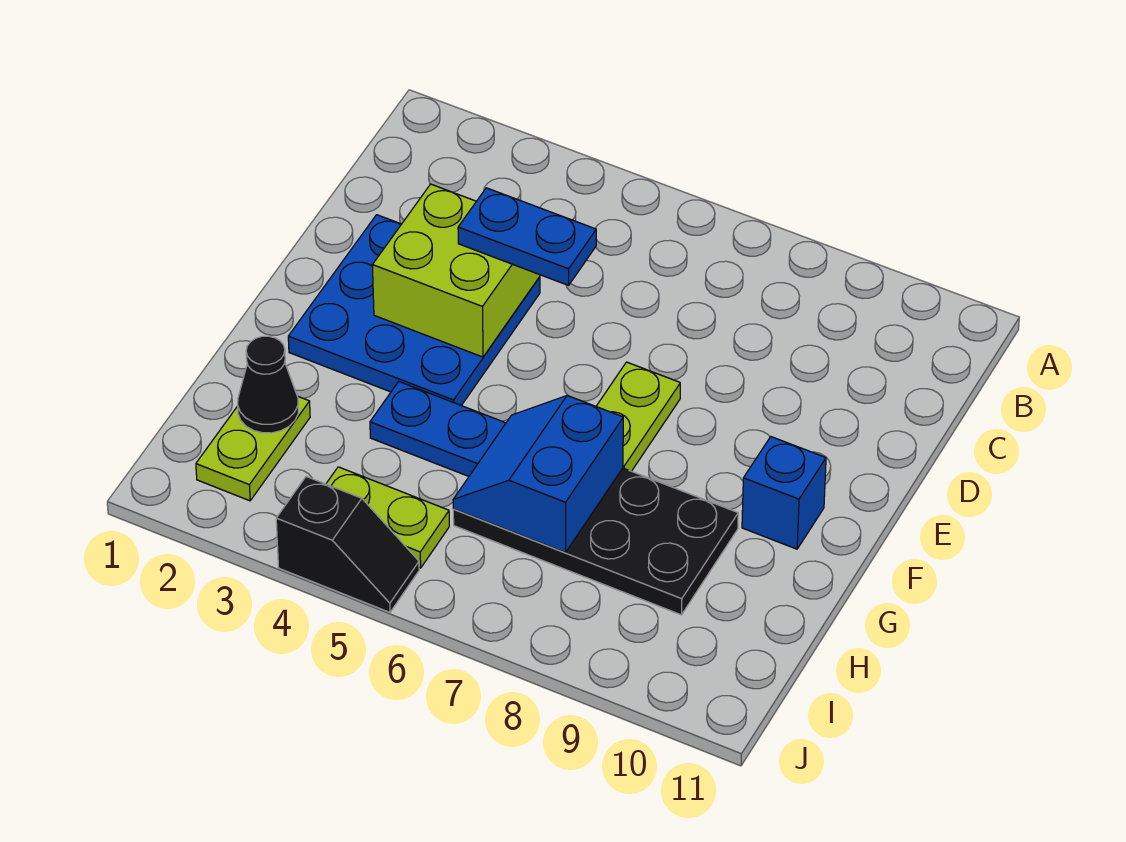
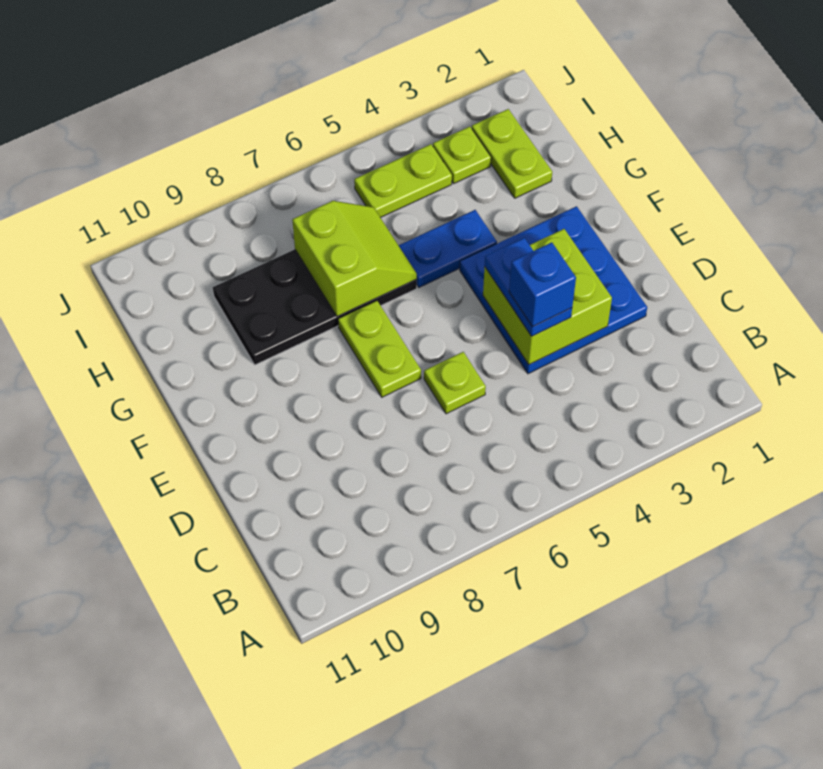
blue plate D4:D5 level 3 -> blue plate D4:E4 level 3
none -> lime plate D6 level 1
blue brick F10 level 1 -> blue brick D4 level 4
blue slope G6:H7 level 2 top 7 -> lime slope G6:H7 level 2 top 7
black cone H2 level 2 -> none
none -> lime plate I3 level 1
black slope J4:J5 level 1 top 4 -> none

